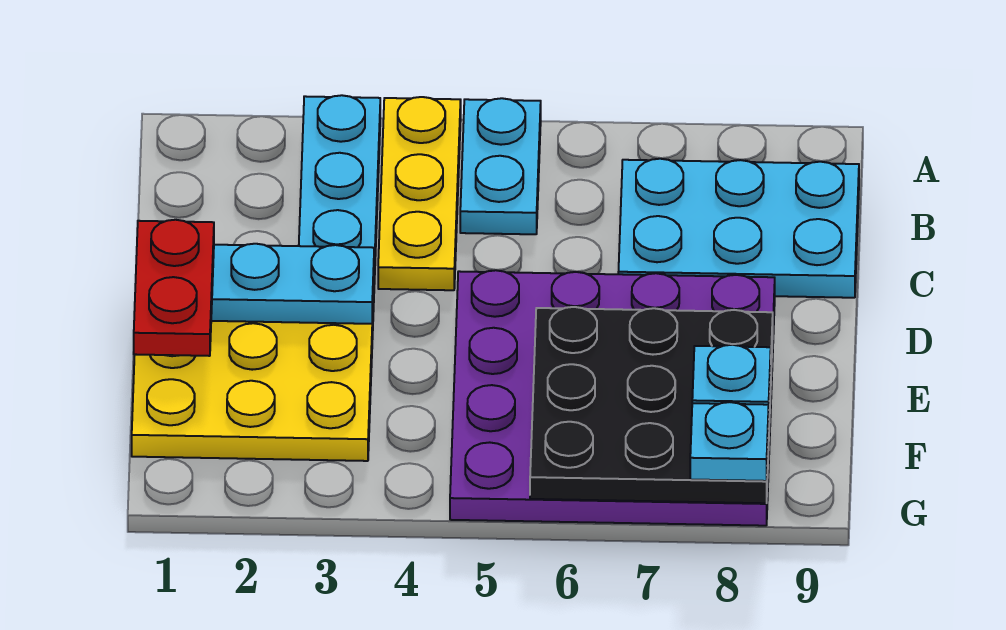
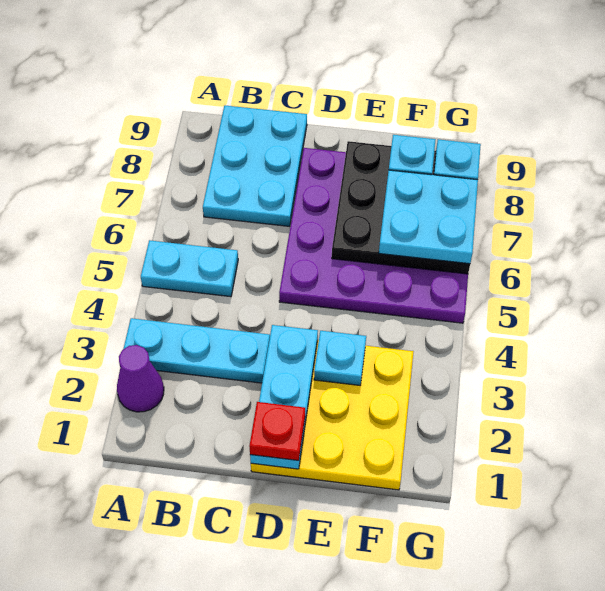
none -> purple cone A2 level 1
yellow plate A4:C4 level 1 -> none
red plate D1:E1 level 3 -> red plate D1 level 3
none -> cyan plate E3 level 2
none -> cyan plate F6:G7 level 3

